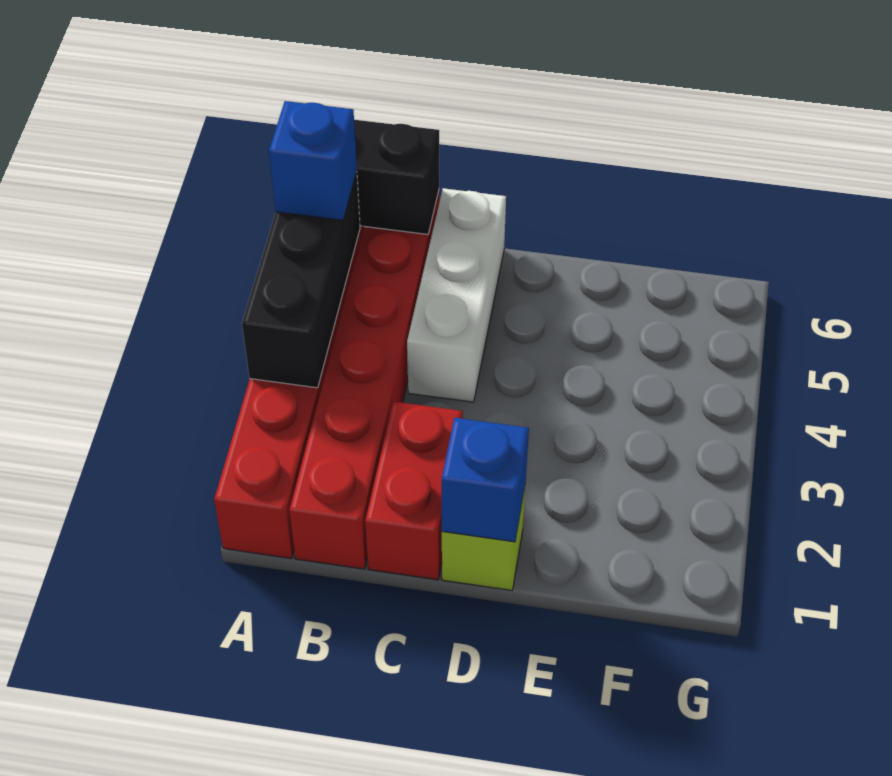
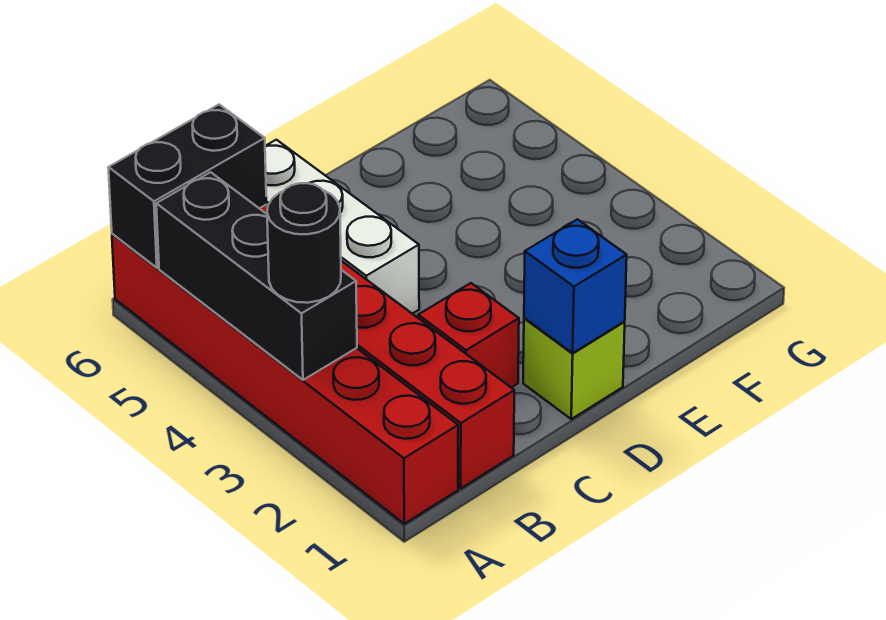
none -> black round brick A3 level 3
blue brick A5 level 3 -> none
red brick C1:C2 level 1 -> red brick C2 level 1

